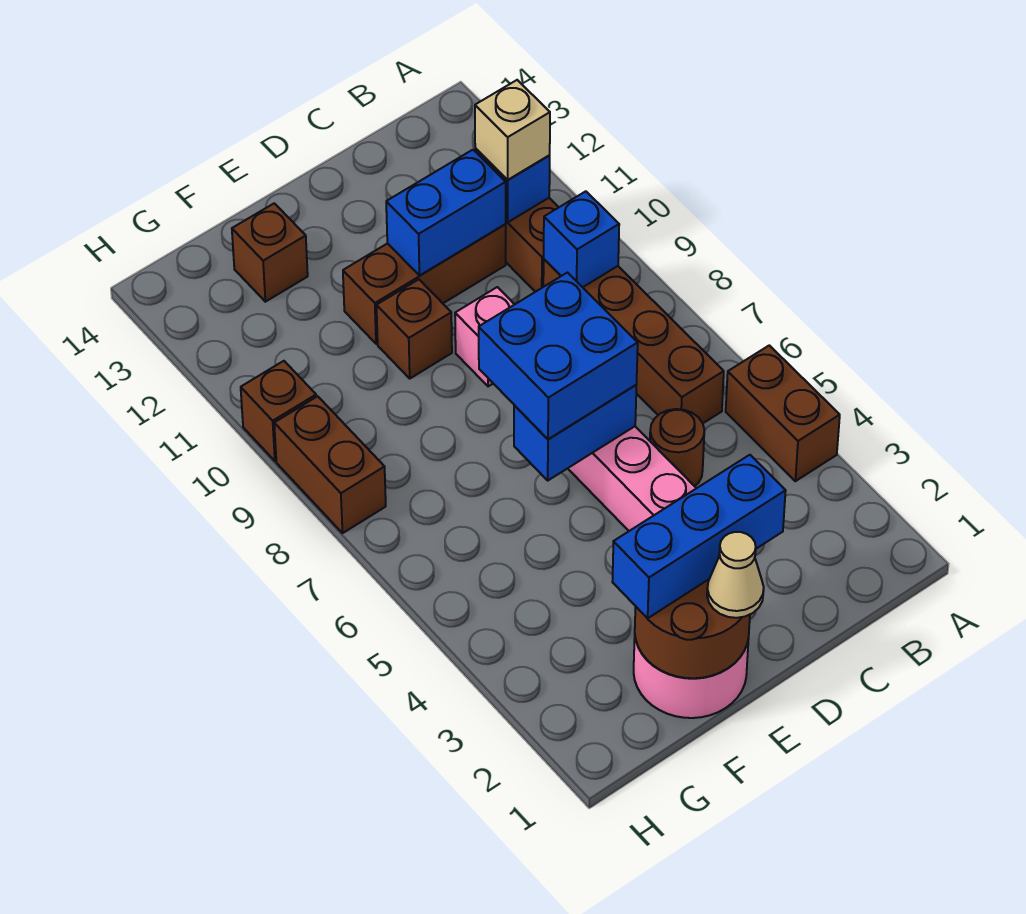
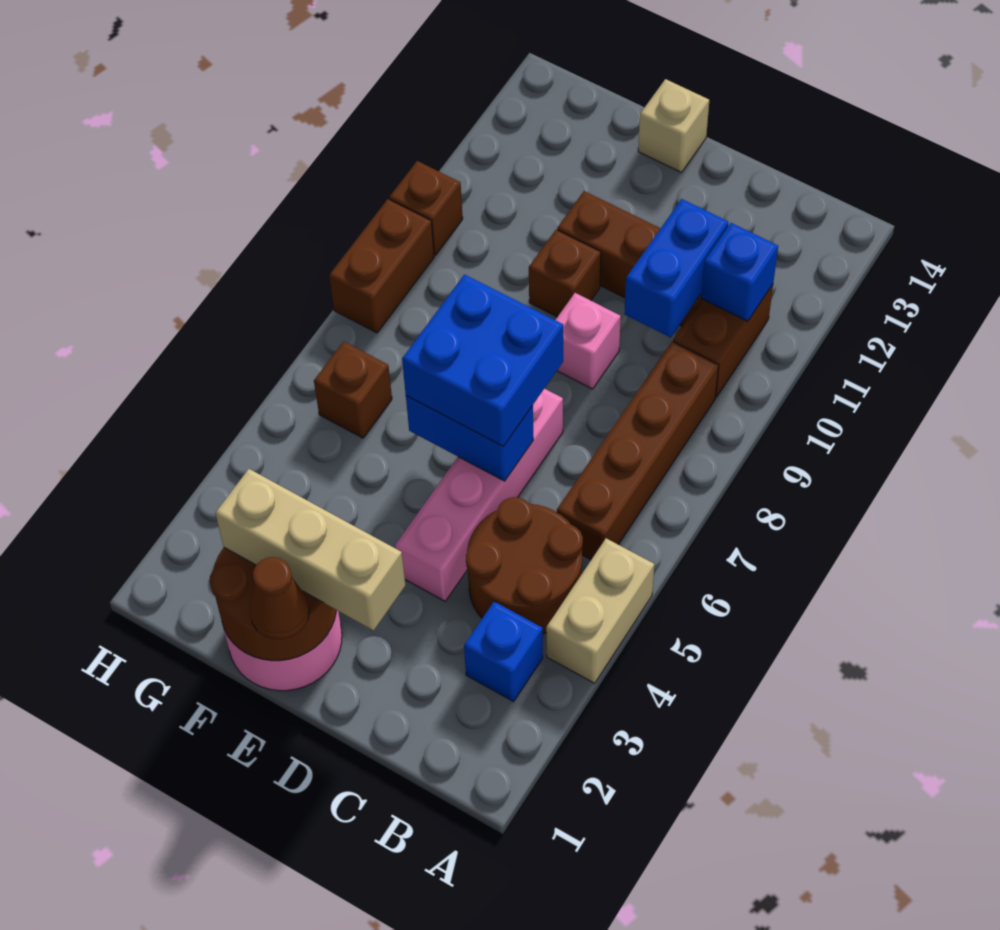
brown brick A4:A5 level 1 -> tan brick A4:A5 level 1
blue brick B9 level 2 -> blue brick B3 level 1
tan brick B11 level 3 -> tan brick E14 level 1
brown round brick C5 level 1 -> brown round brick B4:C5 level 1
blue brick C11:D11 level 2 -> blue brick C10:C11 level 2
blue brick D2:F2 level 3 -> tan brick D2:F2 level 3
tan cone E1 level 3 -> brown cone E1 level 3
brown brick F13 level 1 -> brown brick G6 level 1

